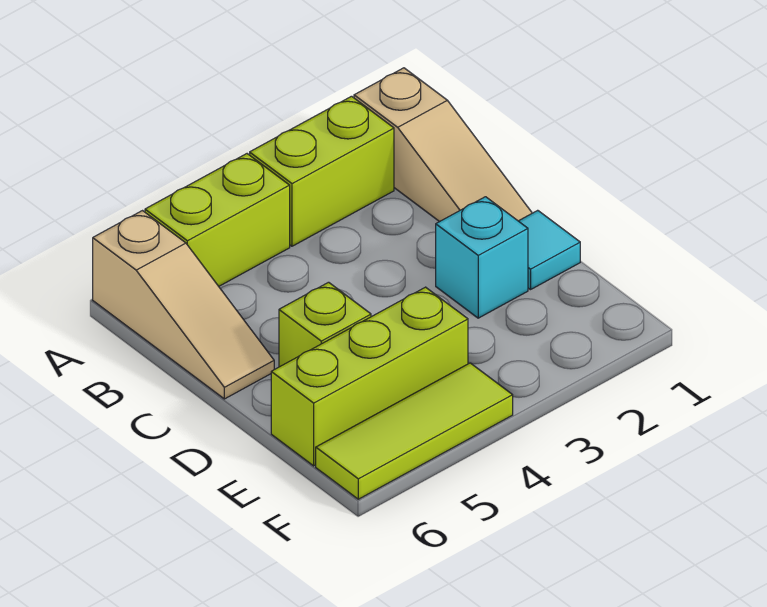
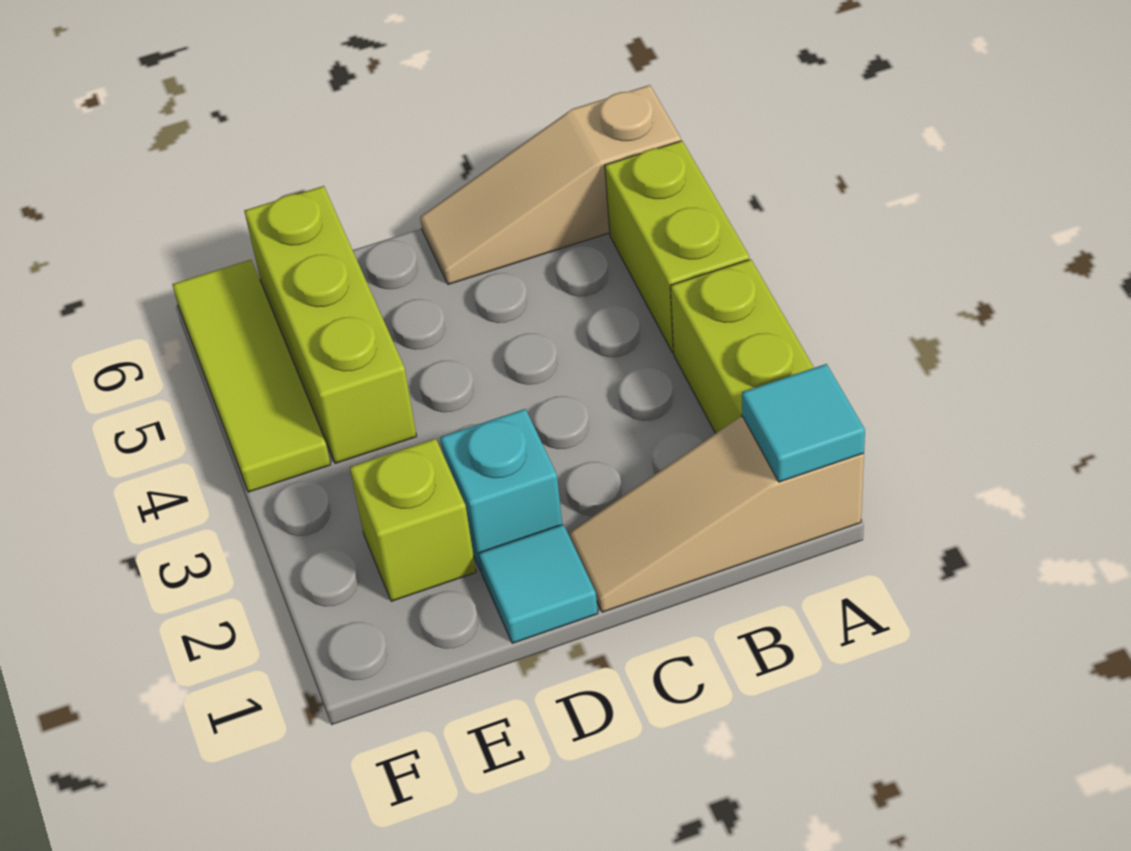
none -> cyan tile A1 level 2
lime brick D5 level 1 -> lime brick E2 level 1

